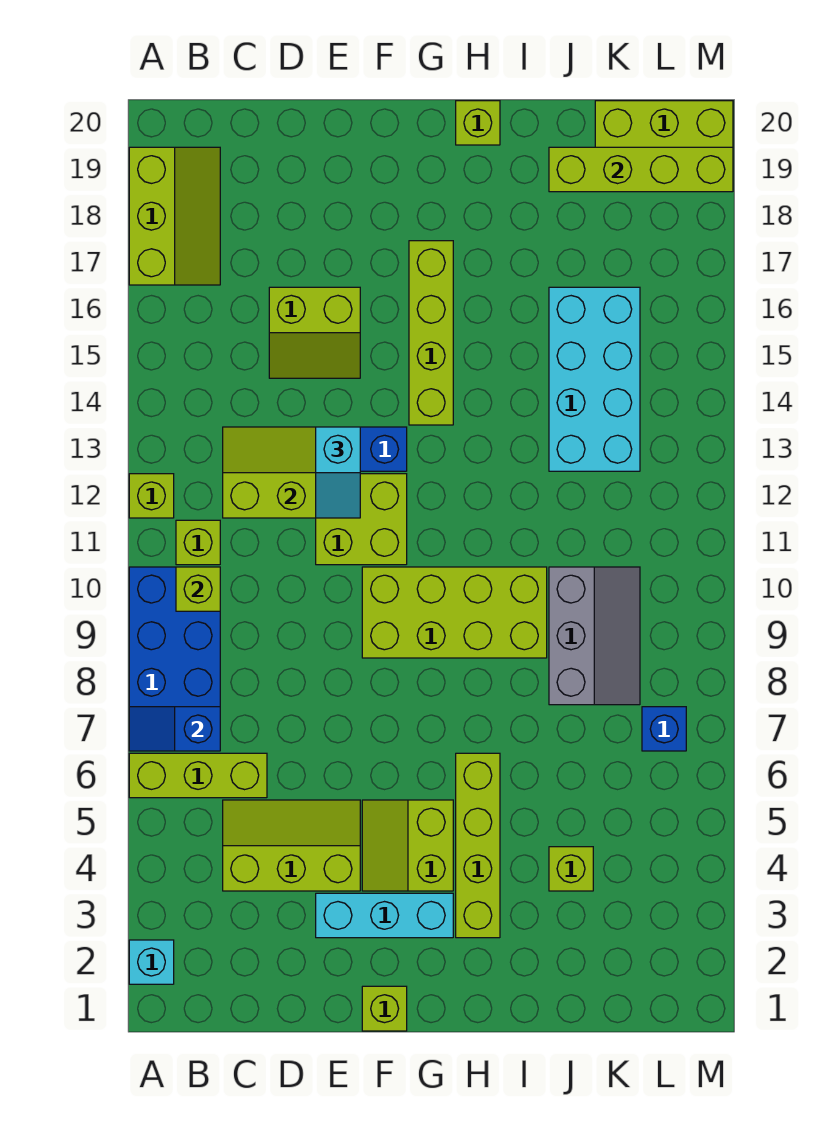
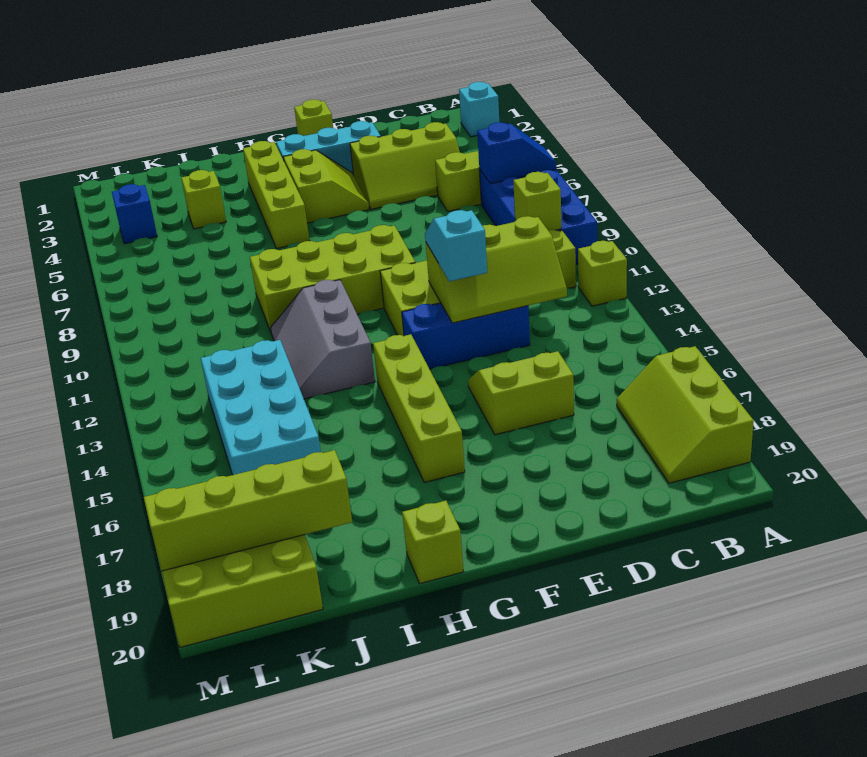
grey slope J8:K10 level 1 top J -> grey slope H11:I13 level 1 top H
blue brick L7 level 1 -> blue brick L4 level 1

